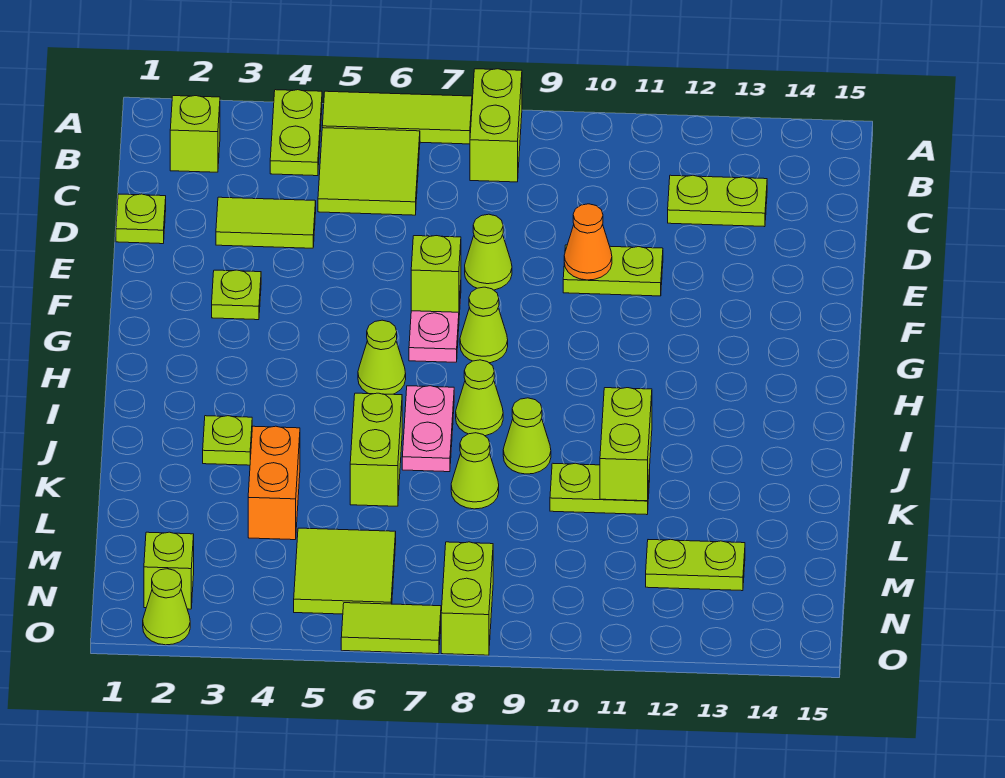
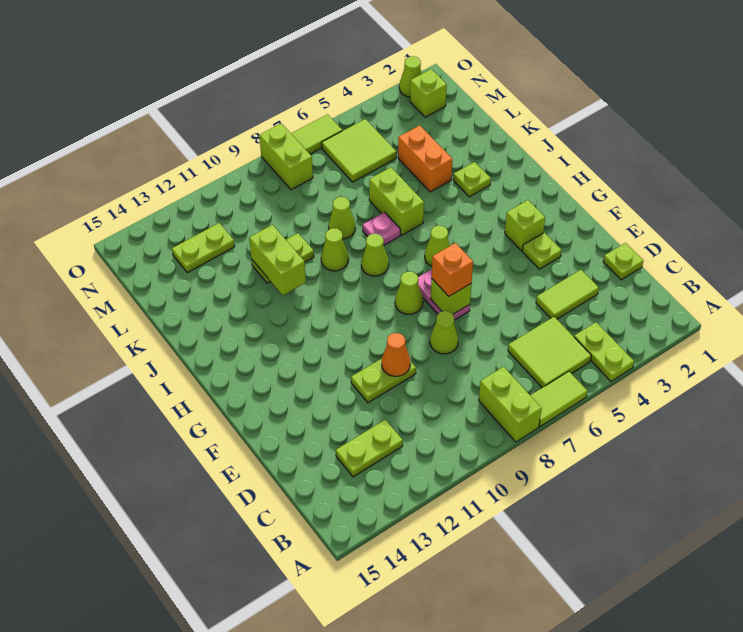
lime tile A5:A7 level 1 -> lime tile A6:A7 level 1
lime brick B2 level 1 -> lime brick G3 level 1
none -> orange brick F7 level 3
pink plate I7:J7 level 1 -> pink plate J7 level 1

